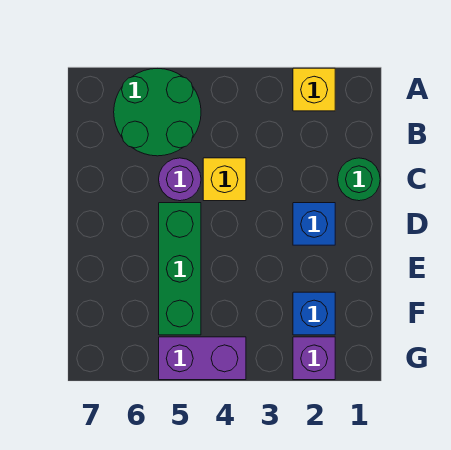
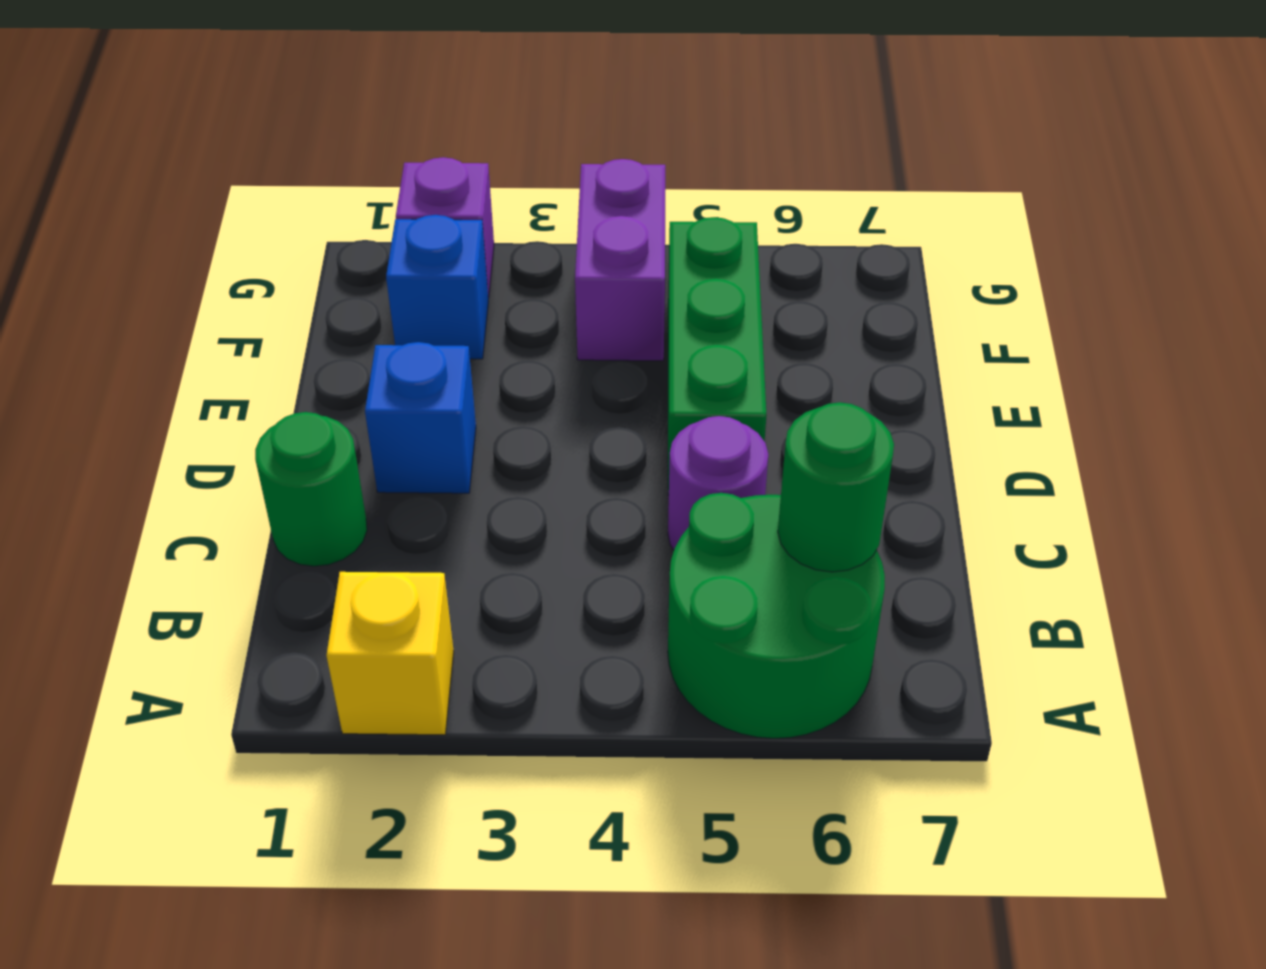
none -> green round brick B6 level 2
yellow brick C4 level 1 -> none
purple brick G4:G5 level 1 -> purple brick F4:G4 level 1

